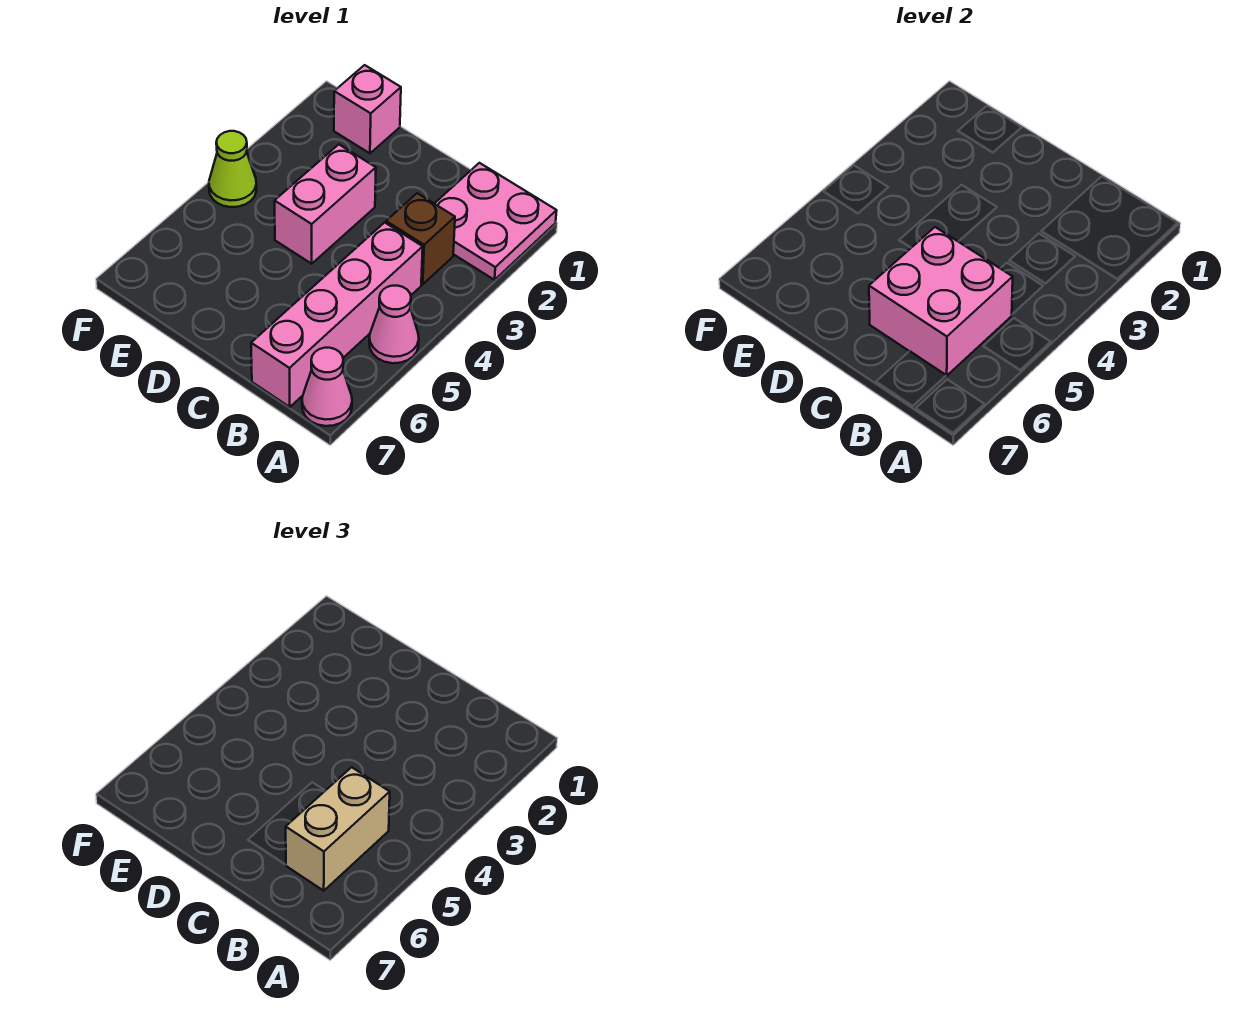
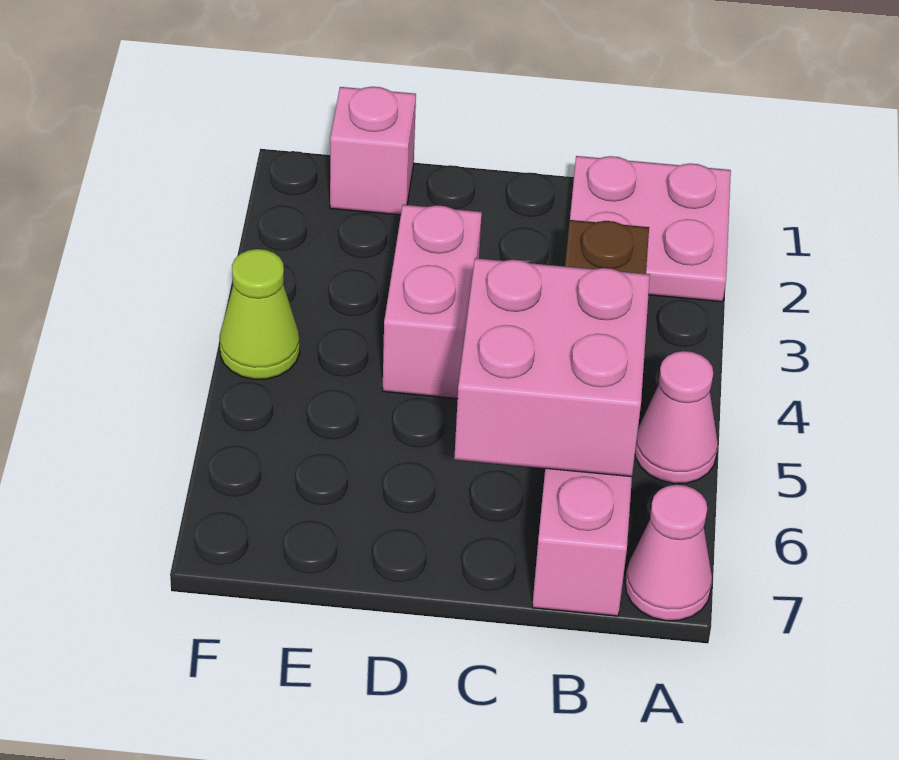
tan brick B5:B6 level 3 -> none

